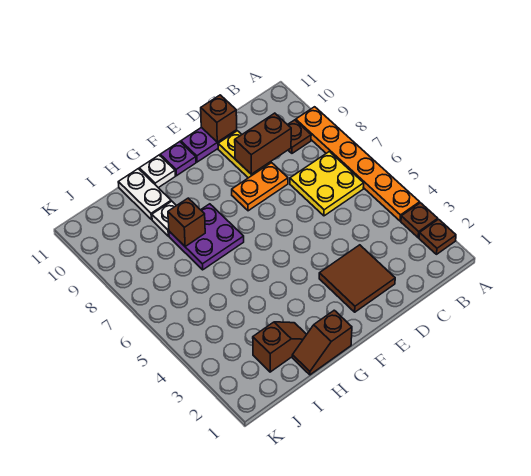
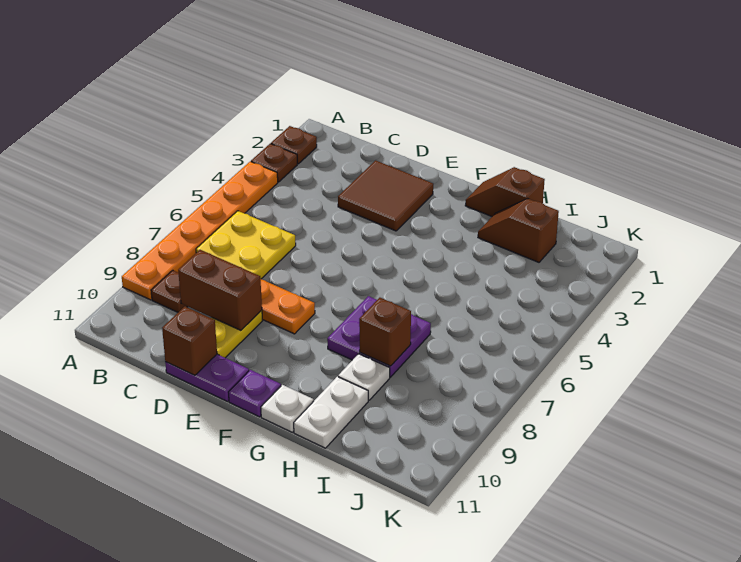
brown slope G1:H1 level 1 top G -> brown slope G1:H1 level 1 top H

